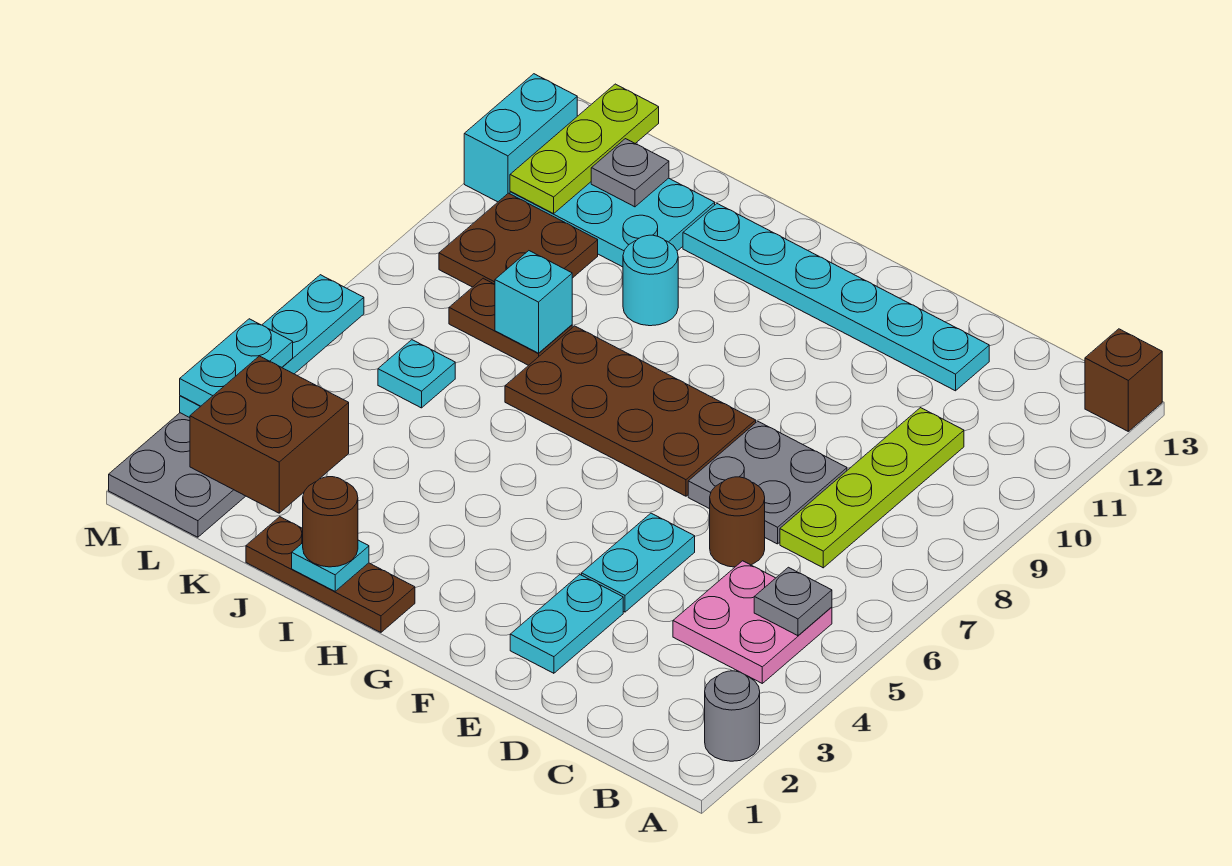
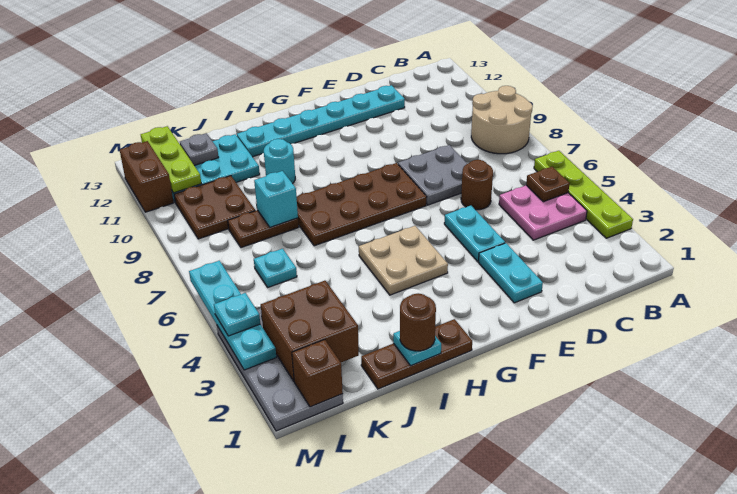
grey round brick A2 level 1 -> none
none -> tan round brick A8:B9 level 1
brown brick A13 level 1 -> brown brick L1 level 2
grey plate B5 level 2 -> brown plate B5 level 2
lime plate C7:C10 level 1 -> lime plate A3:A6 level 1
none -> tan plate G4:H5 level 1
cyan plate M3:M4 level 3 -> cyan plate M4 level 3
cyan brick M11:M12 level 1 -> brown brick M11:M12 level 1

